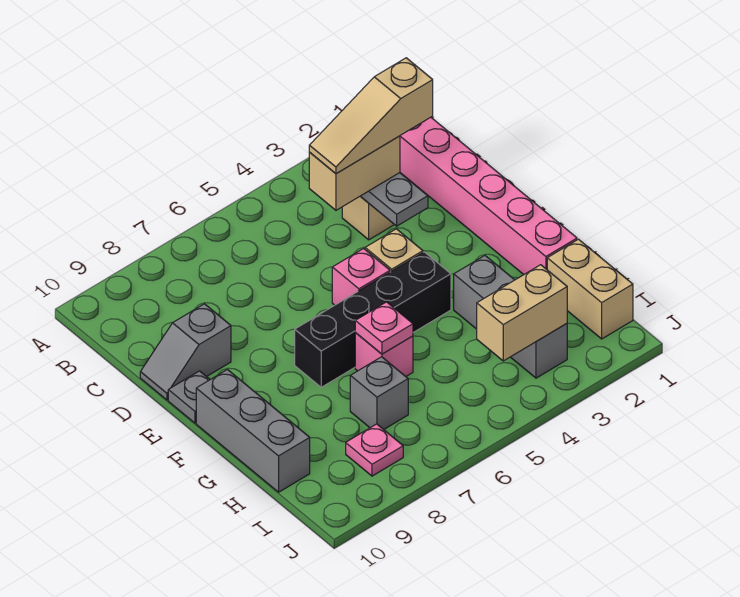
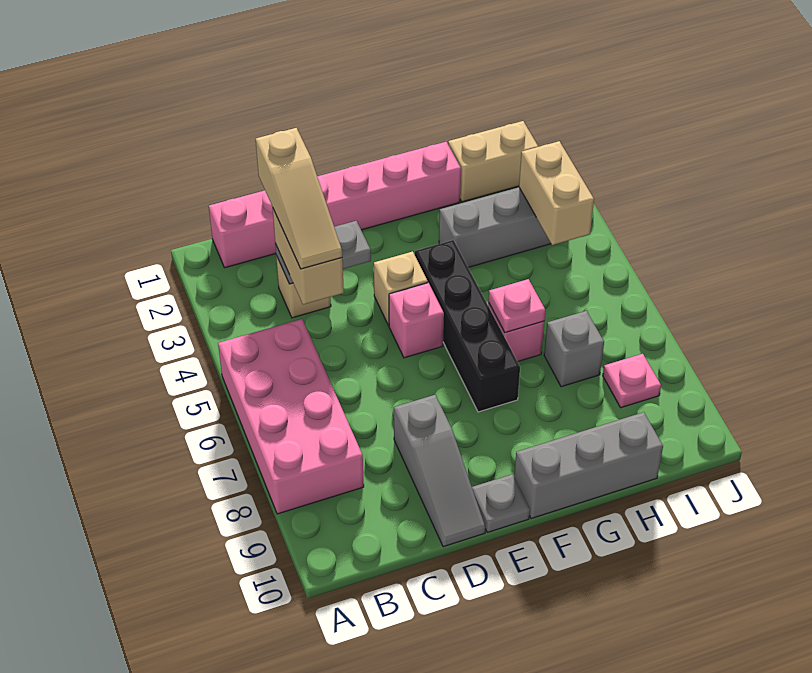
none -> pink brick A5:B8 level 1
grey slope D9:D10 level 1 top 9 -> grey slope D8:D10 level 1 top 8

